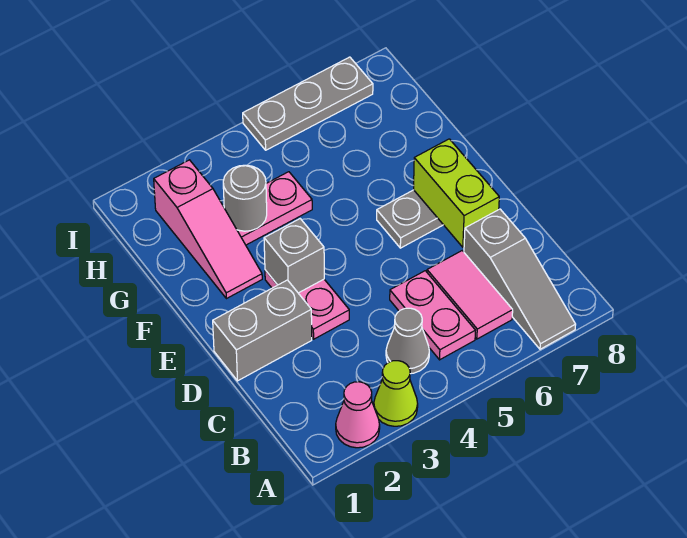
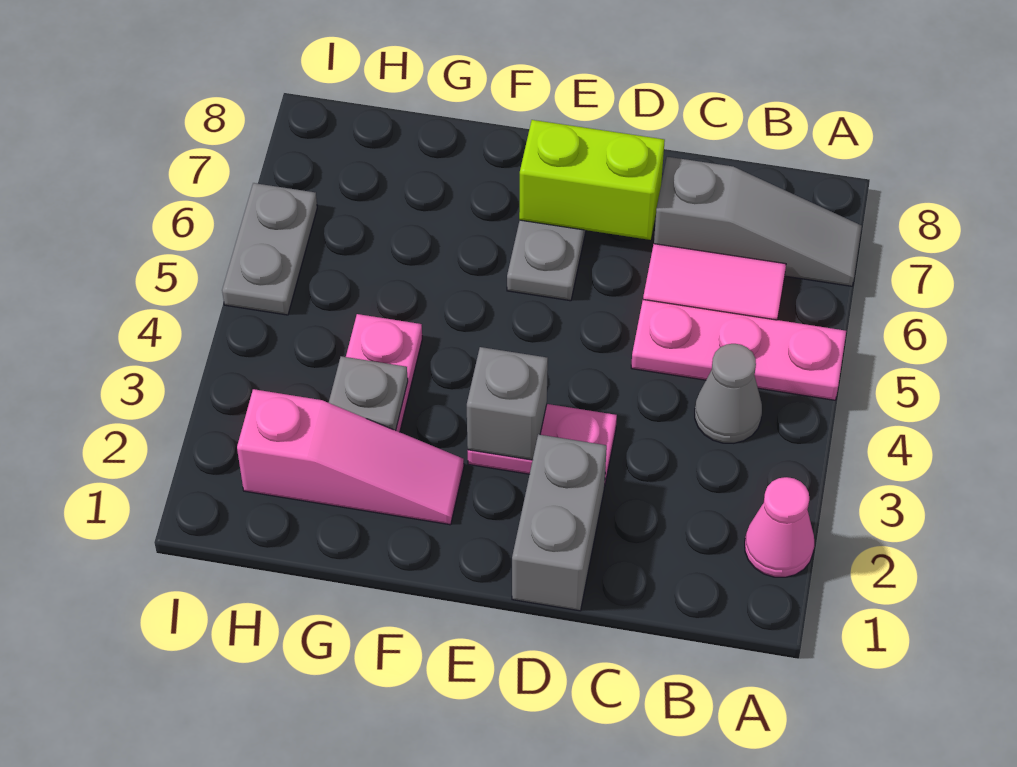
lime cone A3 level 1 -> none
pink plate B5:C5 level 1 -> pink plate A5:C5 level 1
grey round brick G3 level 2 -> grey plate G3 level 2
grey plate I5:I7 level 1 -> grey plate I5:I6 level 1

